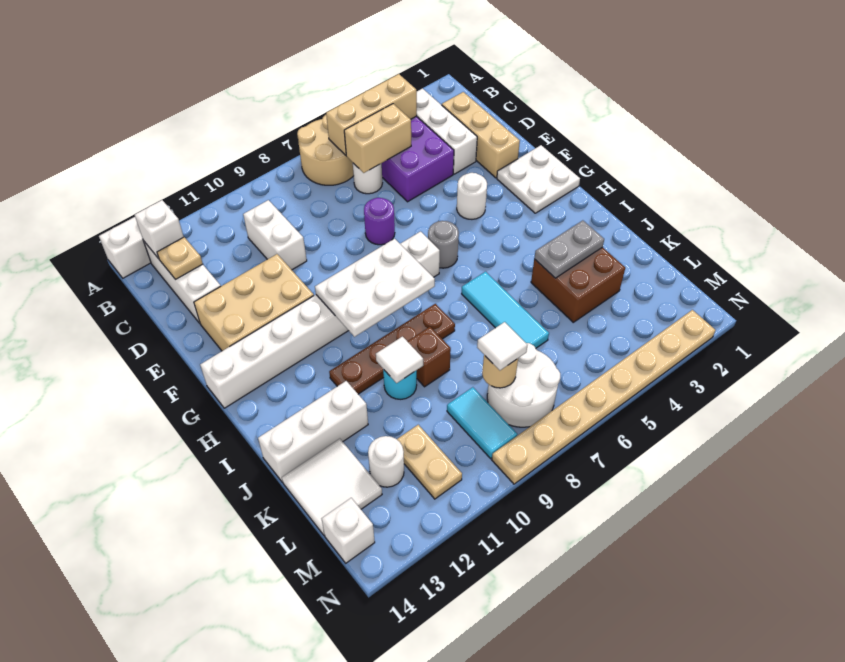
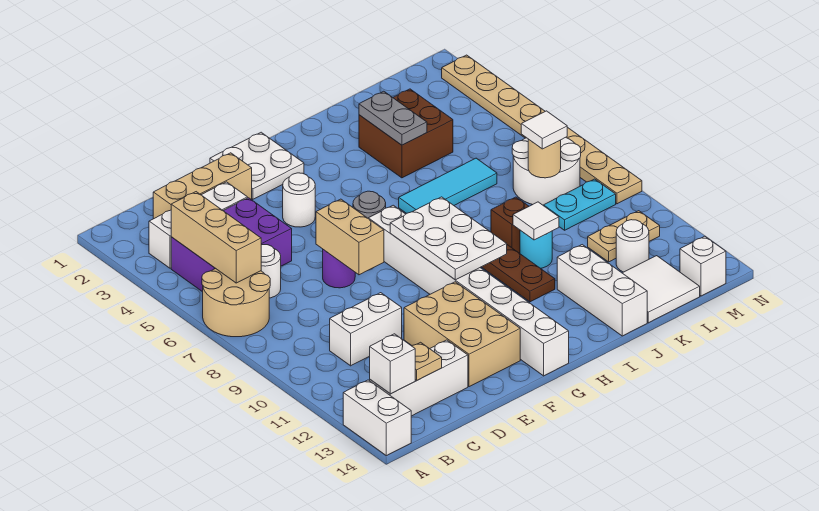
tan brick C5:C6 level 2 -> tan brick E7:E8 level 2
cyan tile L9:M9 level 1 -> cyan plate L9:M9 level 1

